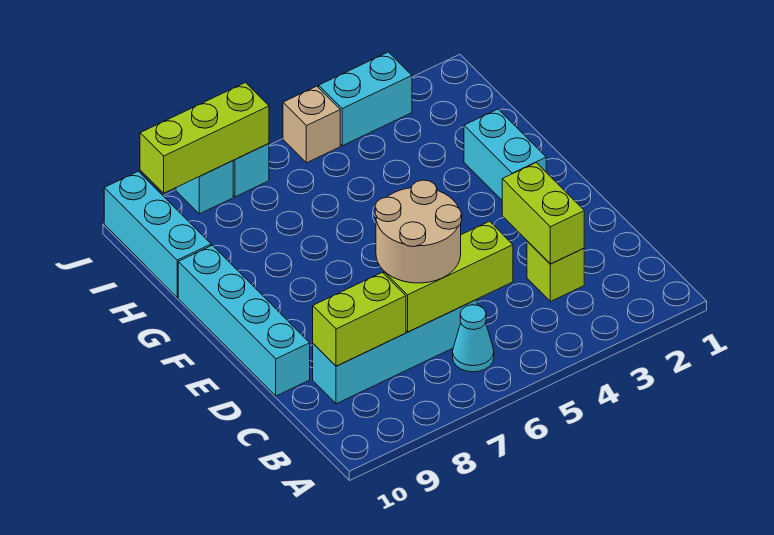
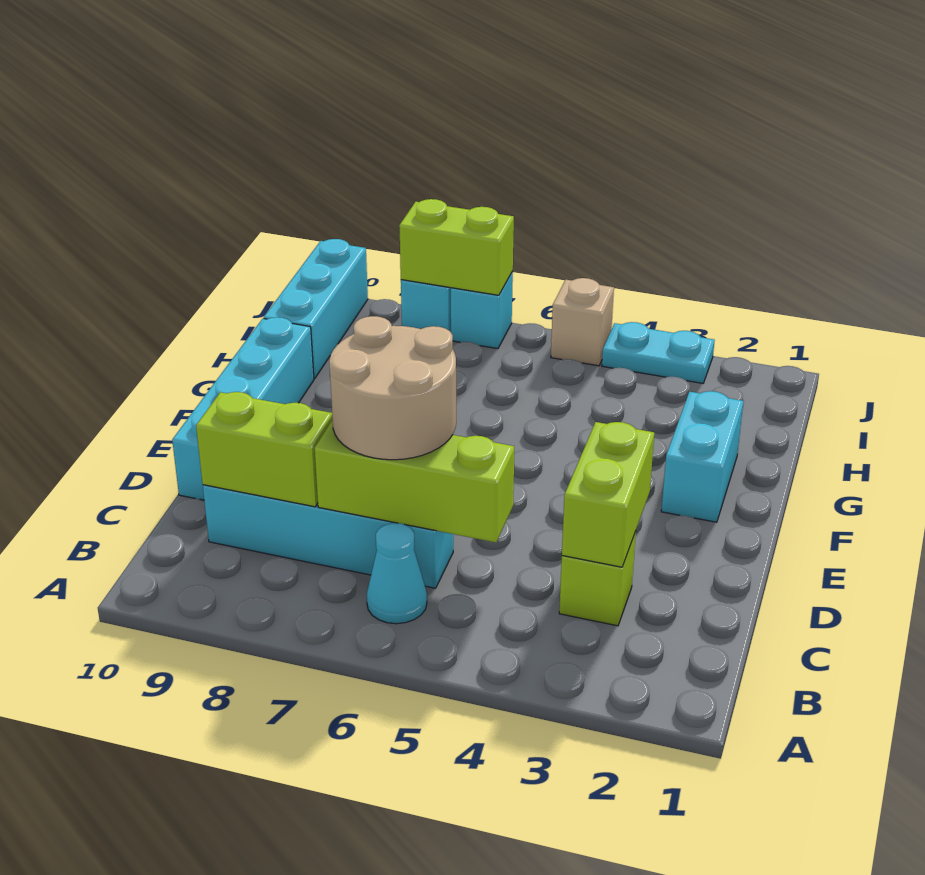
cyan brick J3:J4 level 1 -> cyan plate J3:J4 level 1
lime brick J7:J9 level 2 -> lime brick J7:J8 level 2

